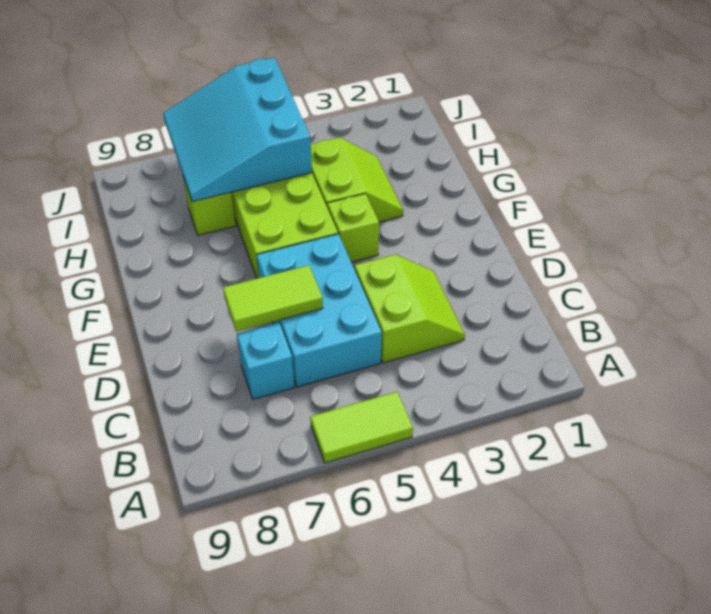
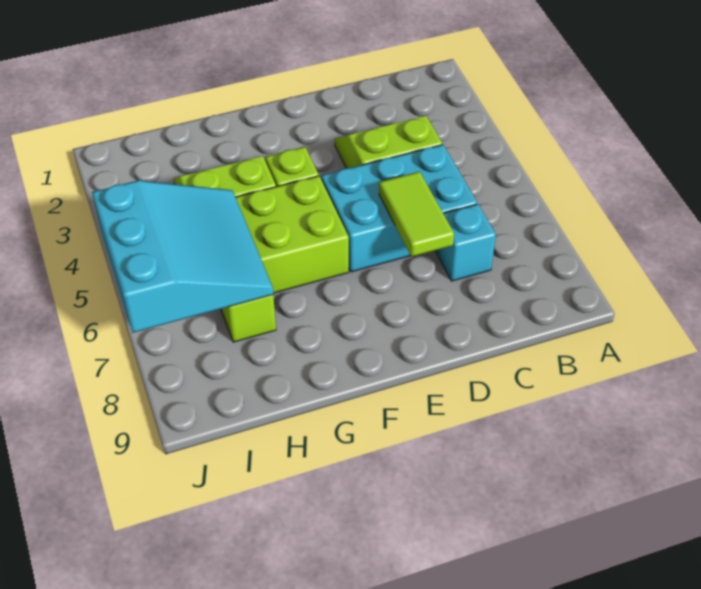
lime tile A5:A6 level 1 -> none
cyan slope H5:J7 level 2 top 5 -> cyan slope H5:J7 level 2 top J

